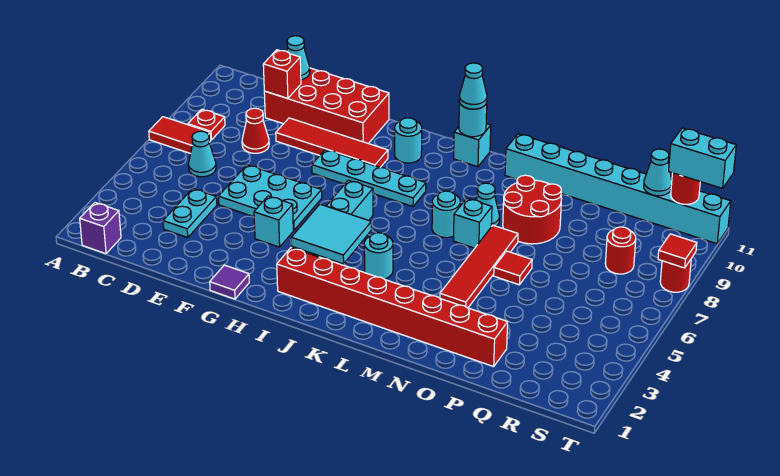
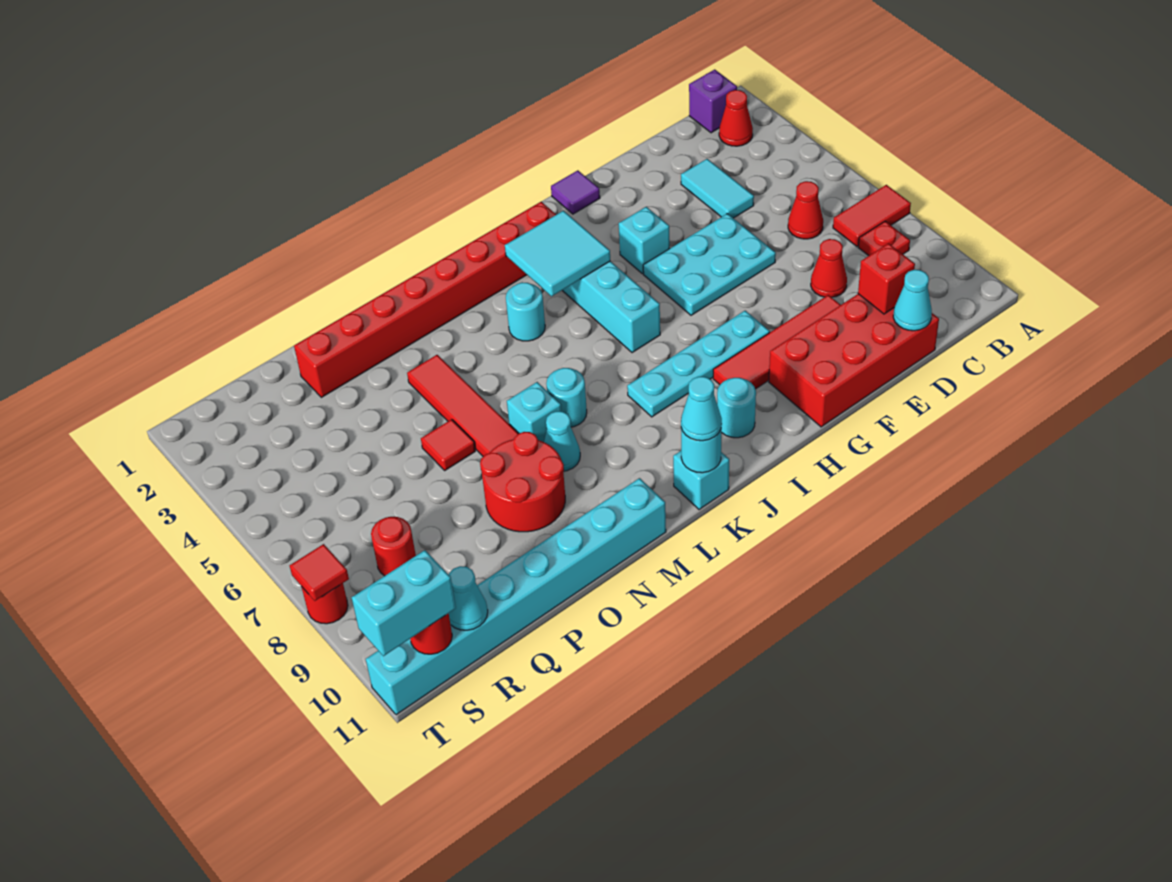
none -> red cone B2 level 1
cyan cone C6 level 1 -> red cone C6 level 1
cyan plate D3:D4 level 1 -> cyan tile D3:D4 level 1

